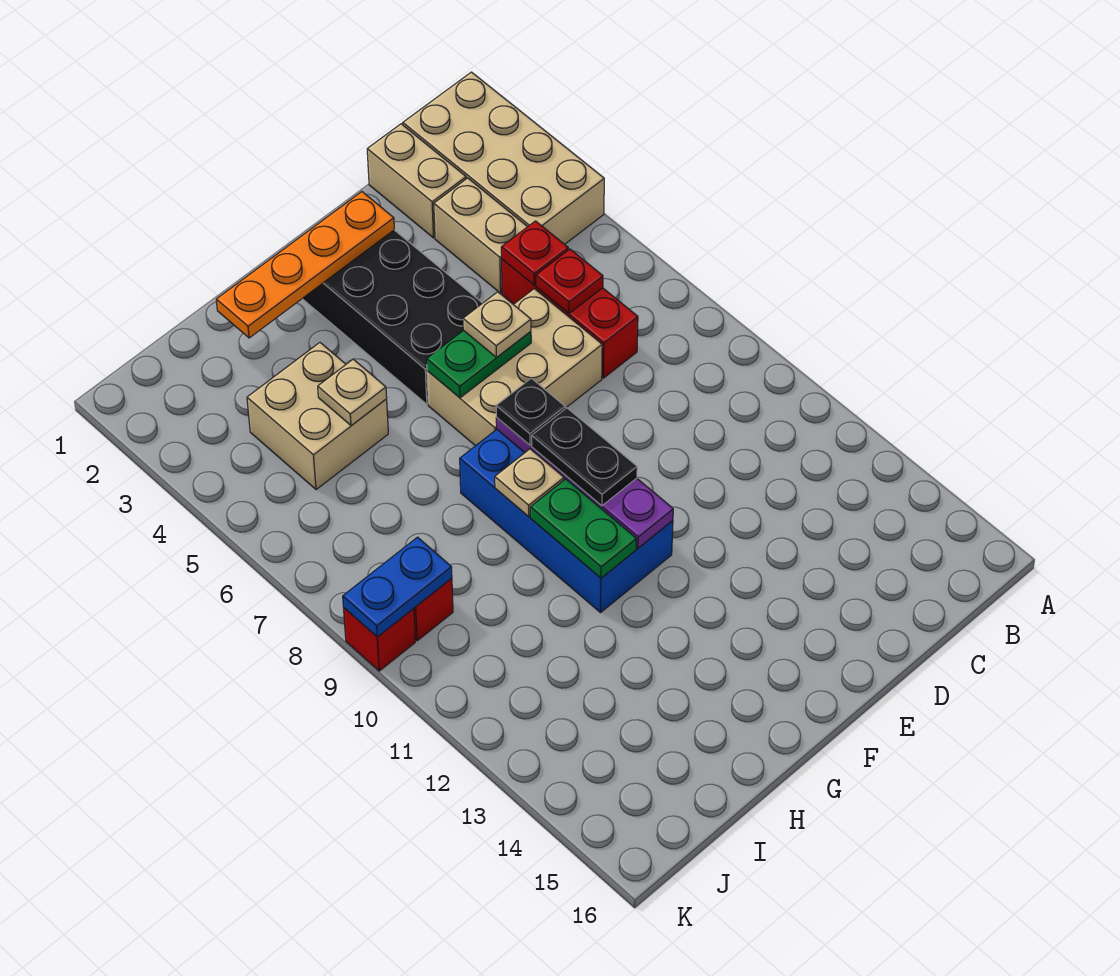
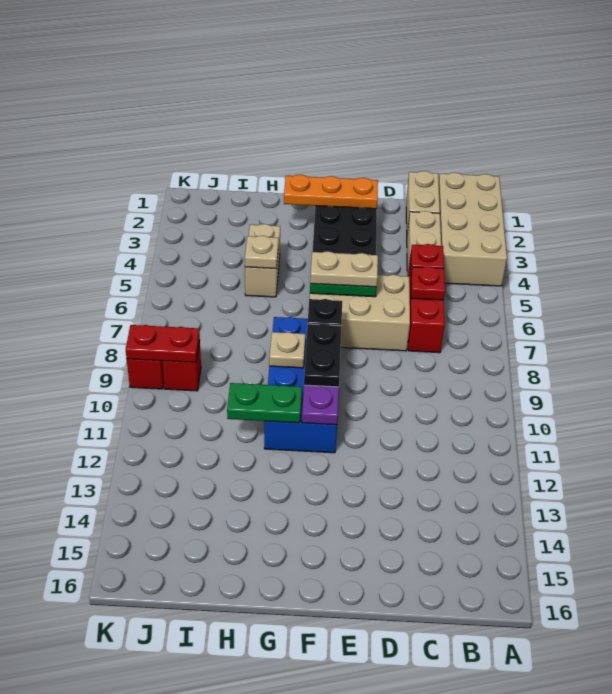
orange plate E2:H2 level 2 -> orange plate E2:G2 level 2
tan plate E6 level 3 -> tan plate E6:F6 level 3
green plate G10:G11 level 2 -> green plate G11:H11 level 2
tan brick H4:I5 level 1 -> tan brick H4:H5 level 1
blue plate J9:K9 level 2 -> red plate J9:K9 level 2

